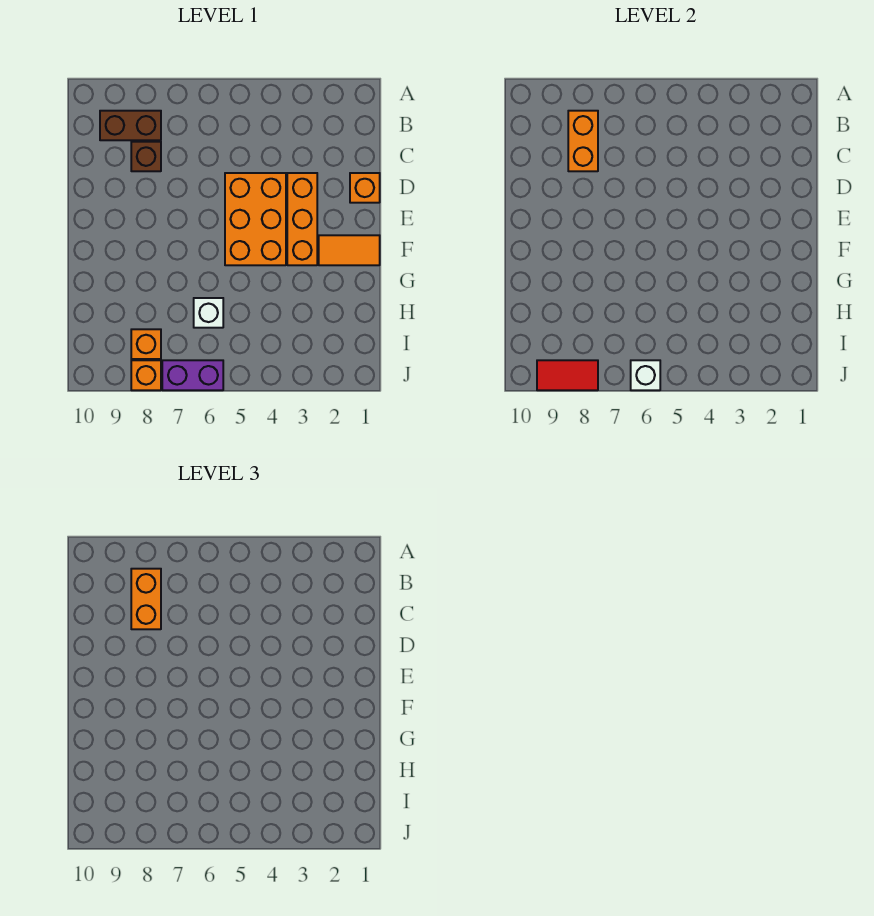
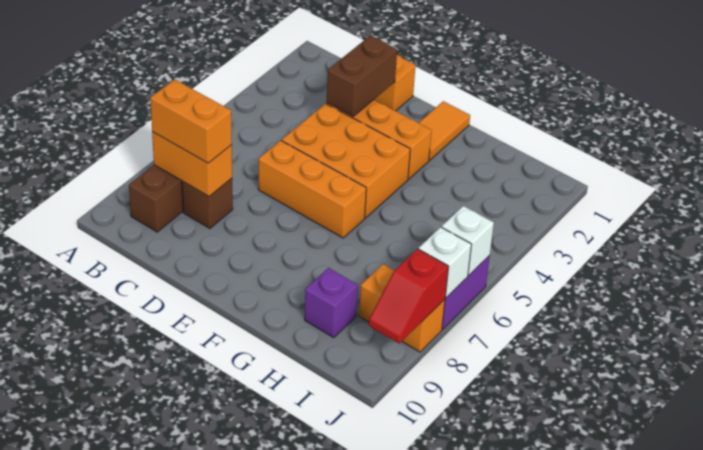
none -> brown brick D2:D3 level 2
none -> orange brick D6:F6 level 1
white brick H6 level 1 -> white brick J7 level 2
none -> purple brick H9 level 1
red tile J8:J9 level 2 -> red slope J8:J9 level 2 top 8

